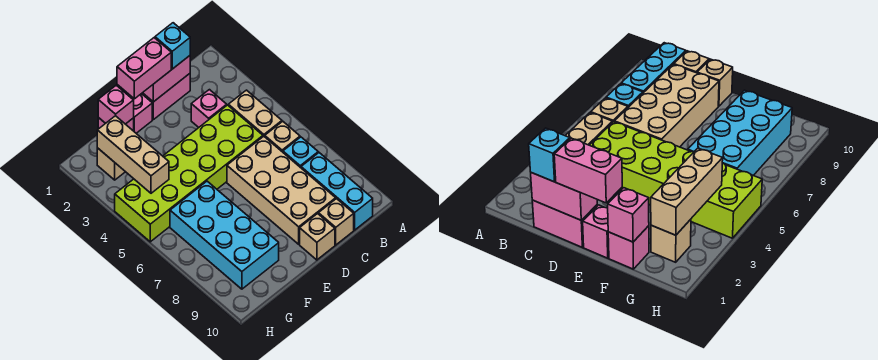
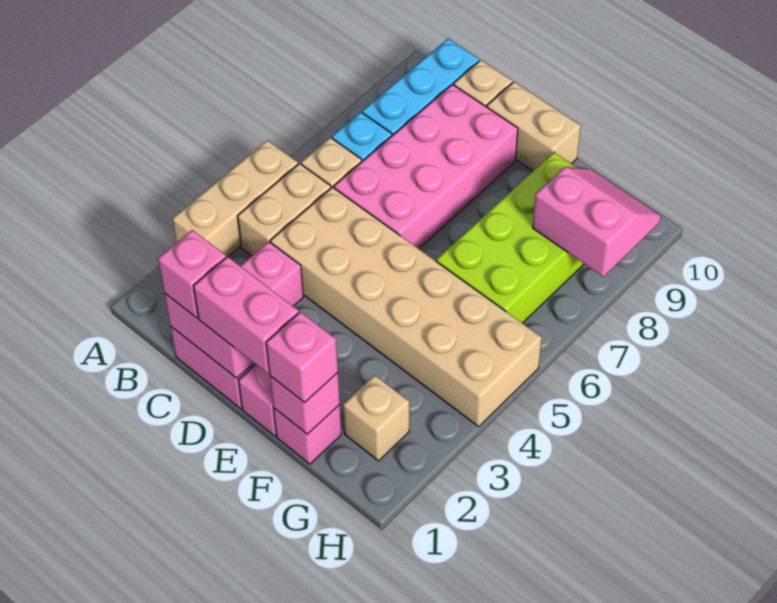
cyan brick C1 level 3 -> pink brick C1 level 3
lime brick C4:H5 level 1 -> tan brick C4:H5 level 1
tan brick C6:D9 level 1 -> pink brick C6:D9 level 1
tan brick D10 level 1 -> tan brick D10:E10 level 1
none -> pink brick F1 level 3
cyan brick F6:G9 level 1 -> lime brick F6:G9 level 1
tan brick G2:G4 level 2 -> tan brick A3:A5 level 1
none -> pink slope G8:H9 level 2 top 8

